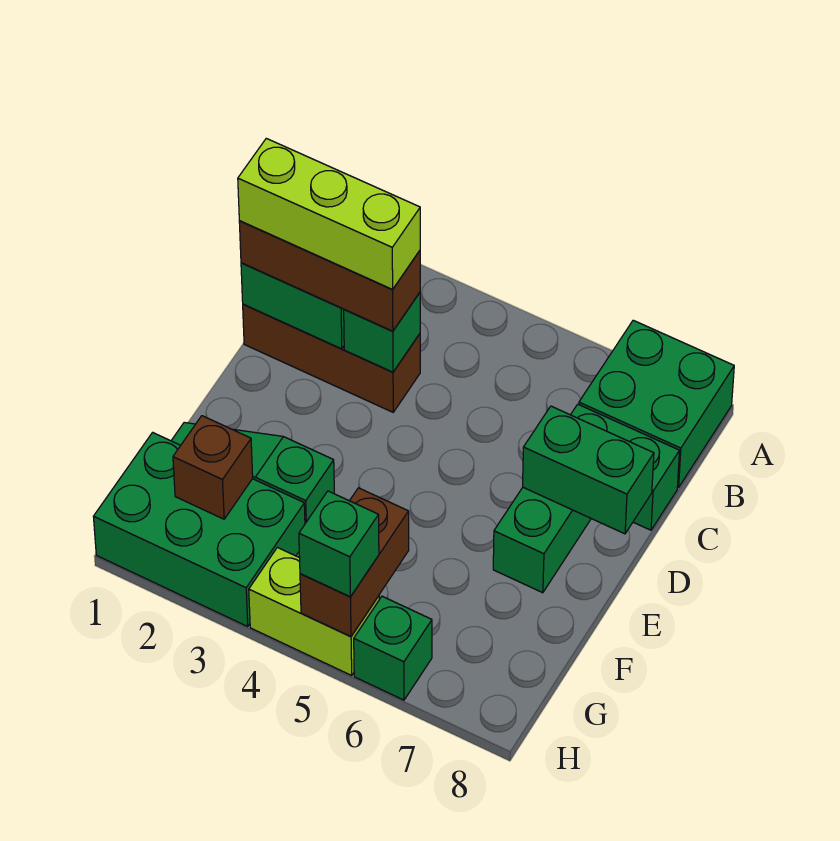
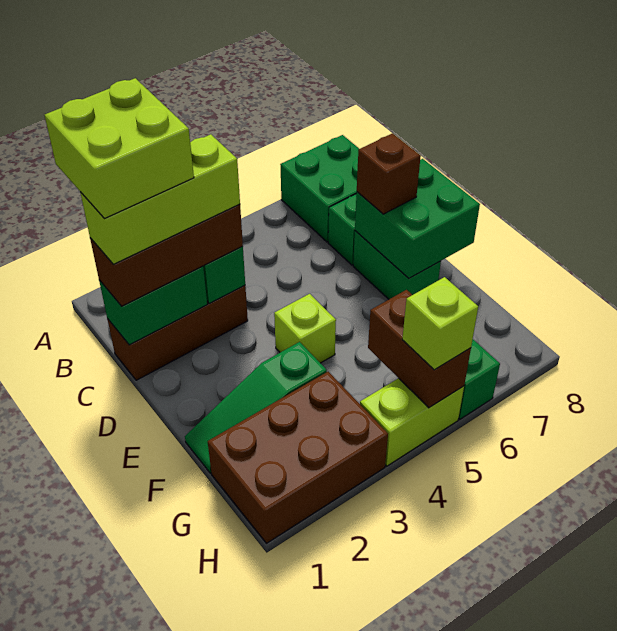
none -> lime brick B1:C2 level 5
green brick D7:D8 level 2 -> green brick D7:E8 level 2
none -> lime brick E4 level 1
green brick G1:H3 level 1 -> brown brick G1:H3 level 1
brown brick G2 level 2 -> brown brick D7 level 3
green brick H5 level 3 -> lime brick H5 level 3

